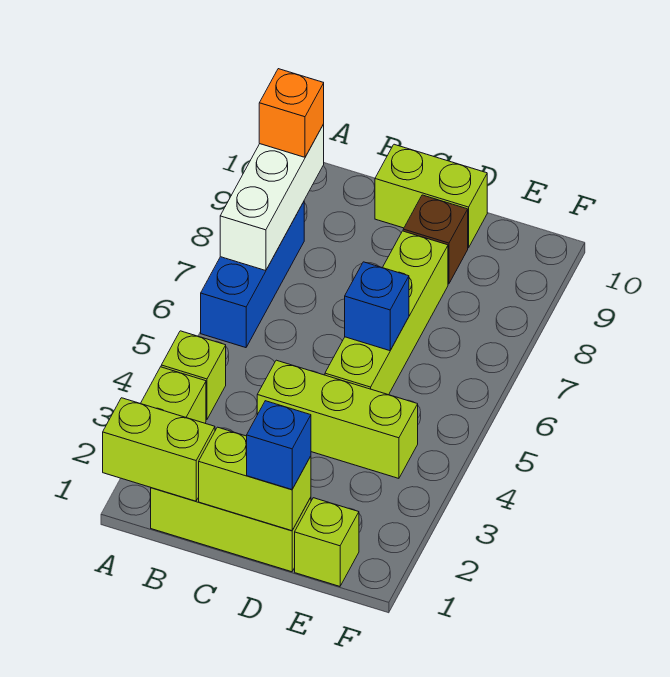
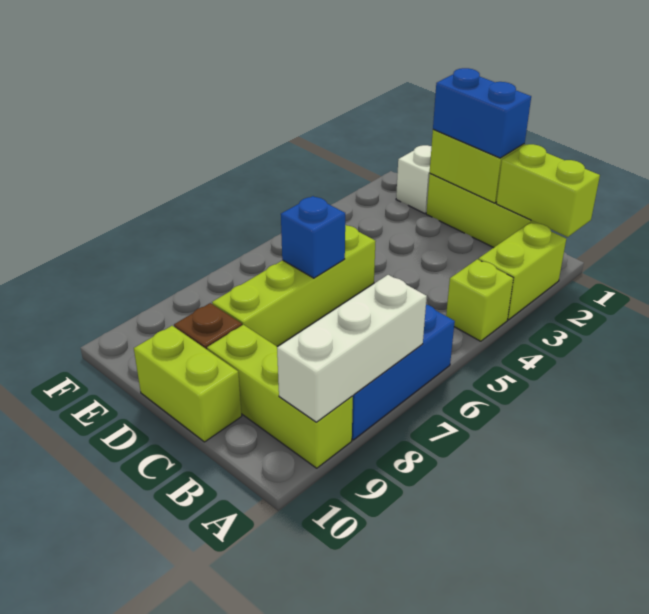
orange brick A9 level 3 -> none
lime brick C4:E4 level 1 -> lime brick A9:C9 level 1
blue brick D1 level 3 -> blue brick C1:D1 level 3
lime brick E1 level 1 -> white brick E1 level 1

